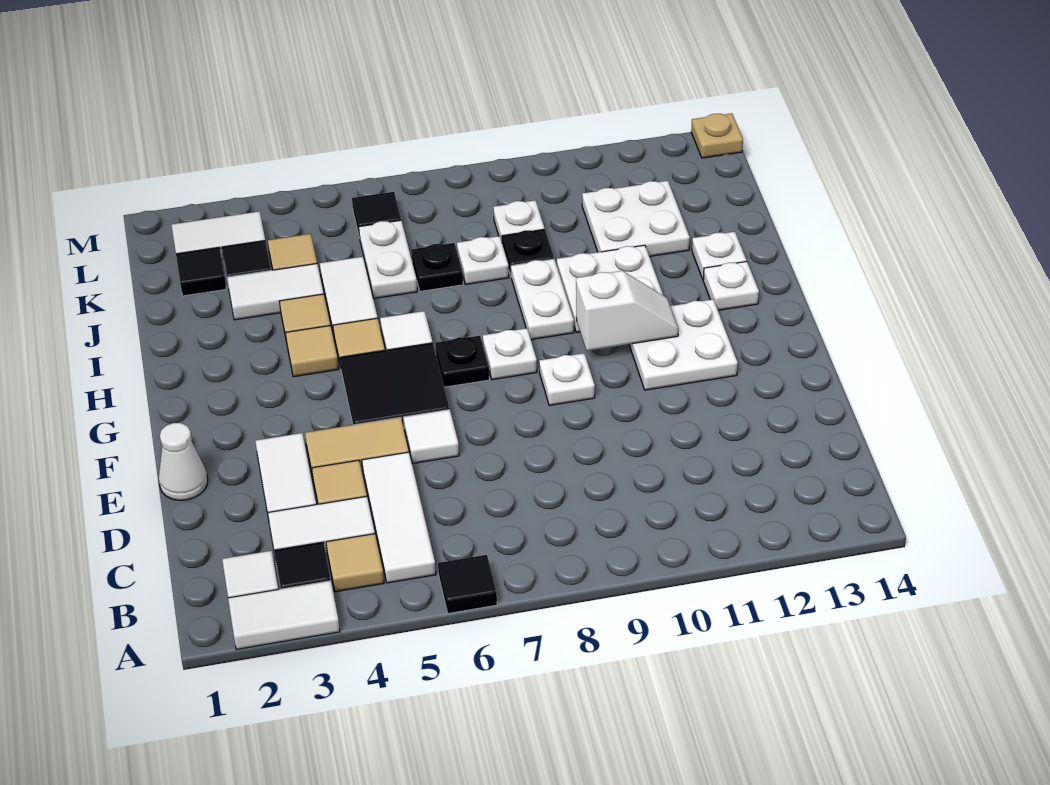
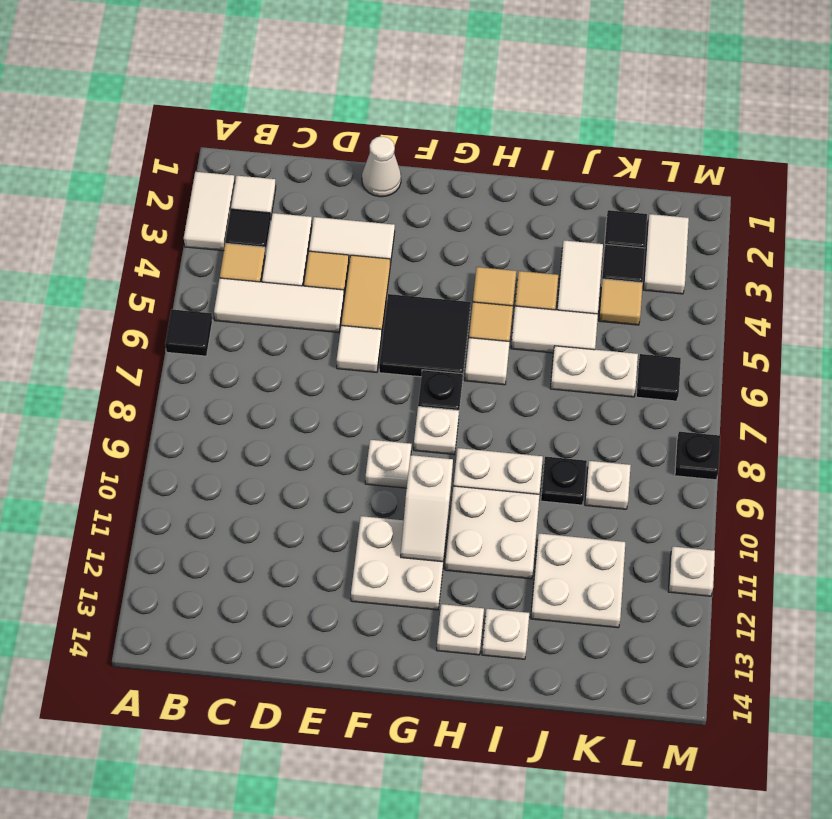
black plate J7 level 1 -> black plate M8 level 1
white plate J8 level 1 -> white plate M11 level 1
tan plate M14 level 1 -> none

